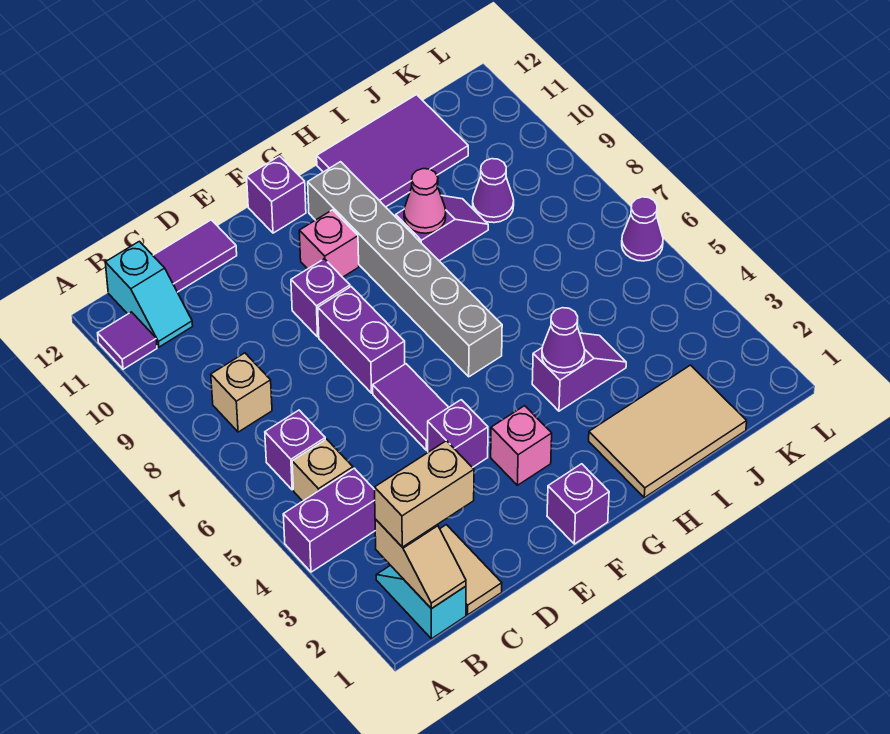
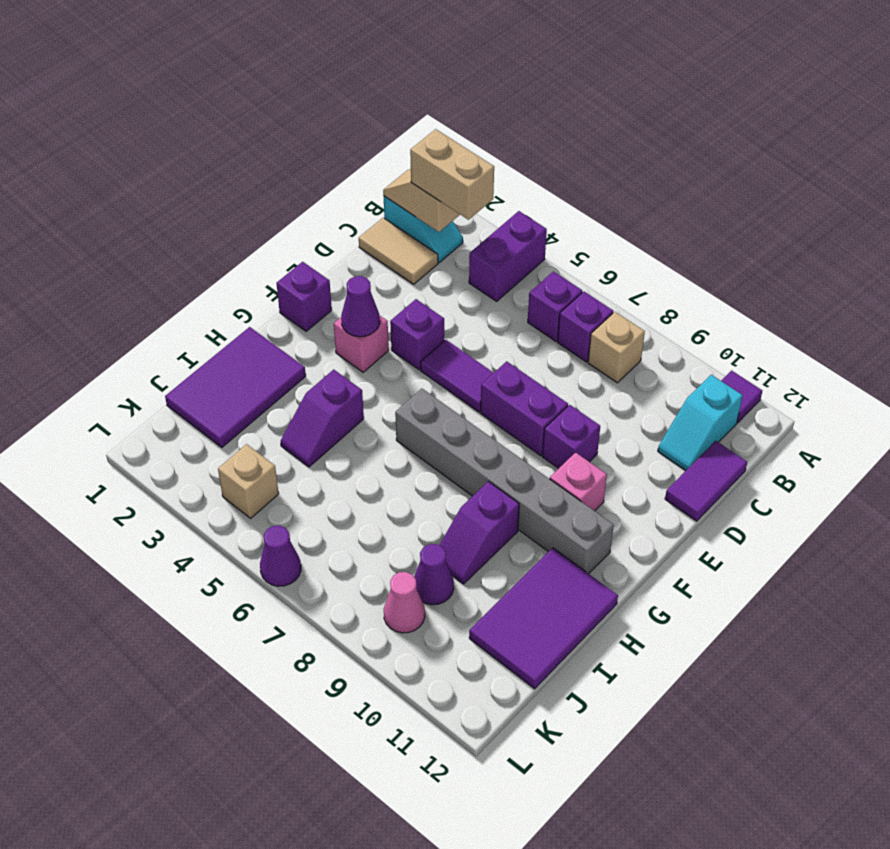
tan brick B2:C2 level 3 -> tan brick B2:B3 level 3
tan brick B5 level 1 -> tan brick K4 level 1
cyan slope B11:B12 level 1 top 12 -> cyan slope B11:C11 level 1 top B
purple brick F12 level 1 -> purple brick B7 level 1
tan tile H1:J2 level 1 -> purple tile H1:J2 level 1
purple cone H4 level 2 -> purple cone F3 level 2
pink cone H9 level 2 -> pink cone K9 level 1

